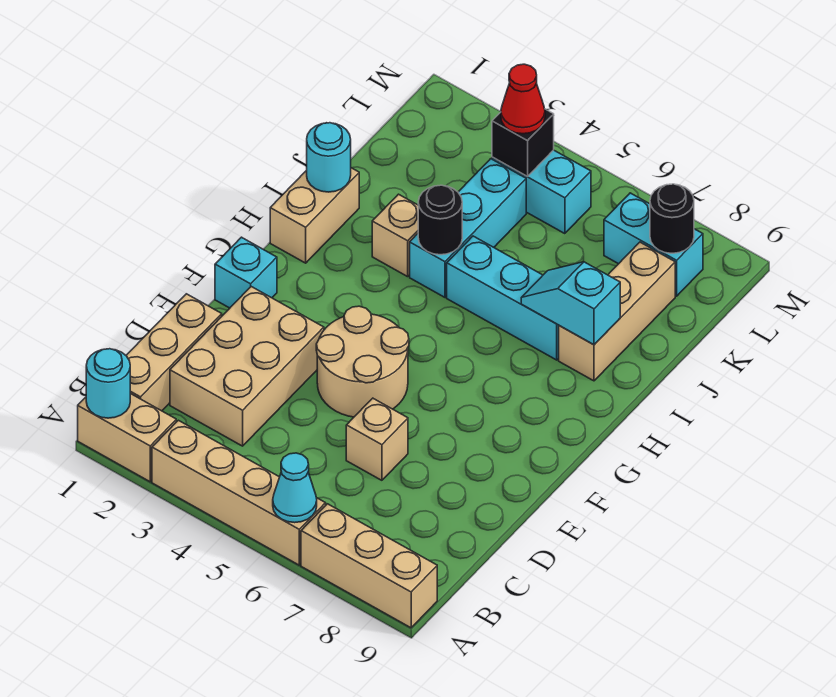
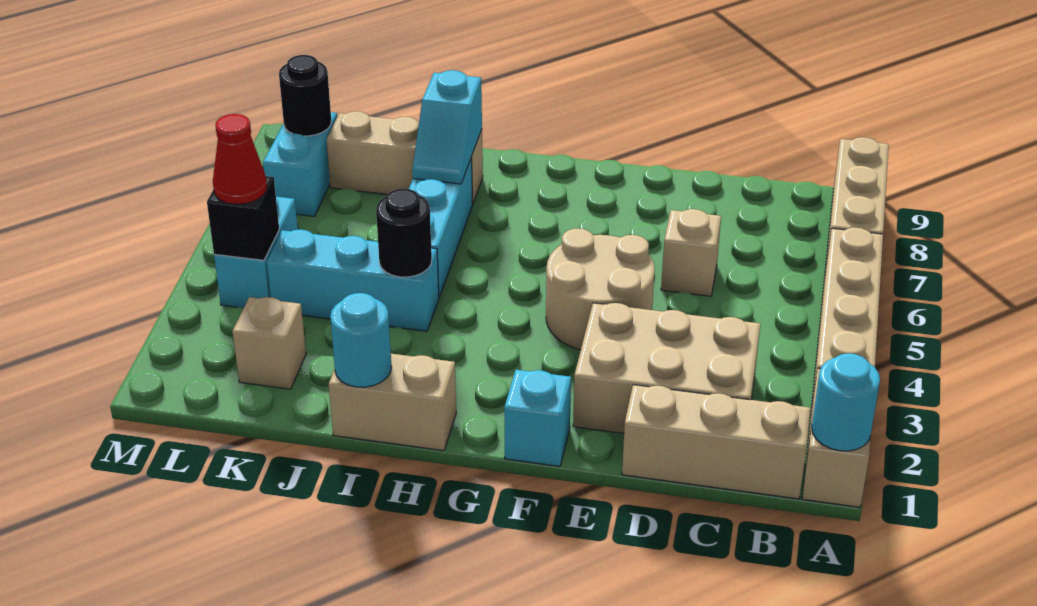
cyan cone A6 level 2 -> none
tan brick I3 level 1 -> tan brick K2 level 1

